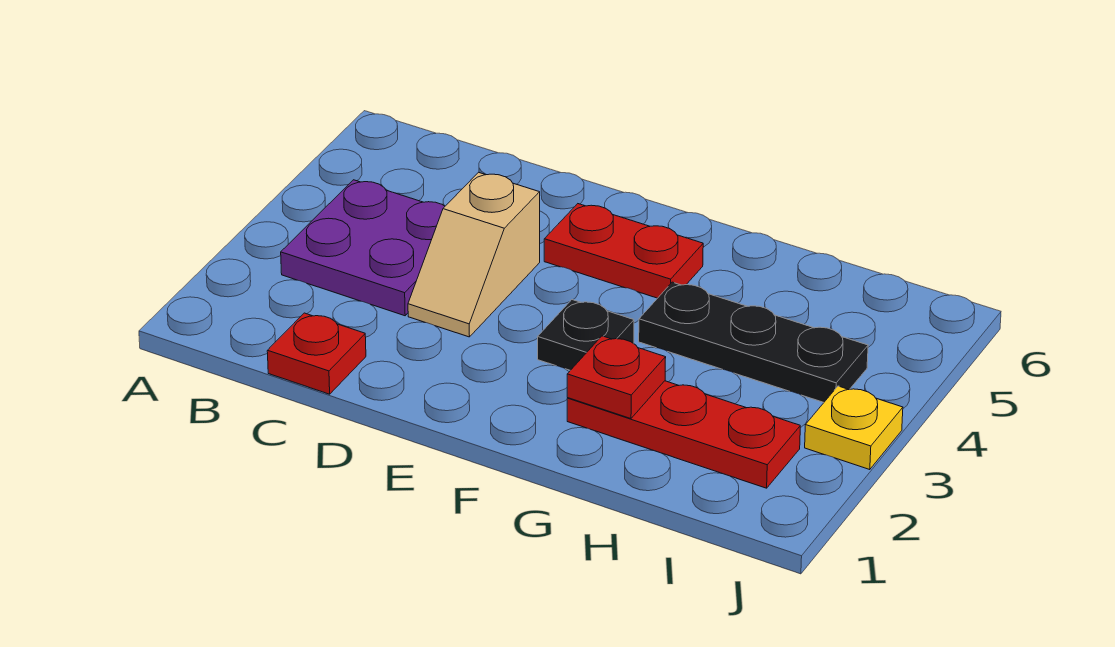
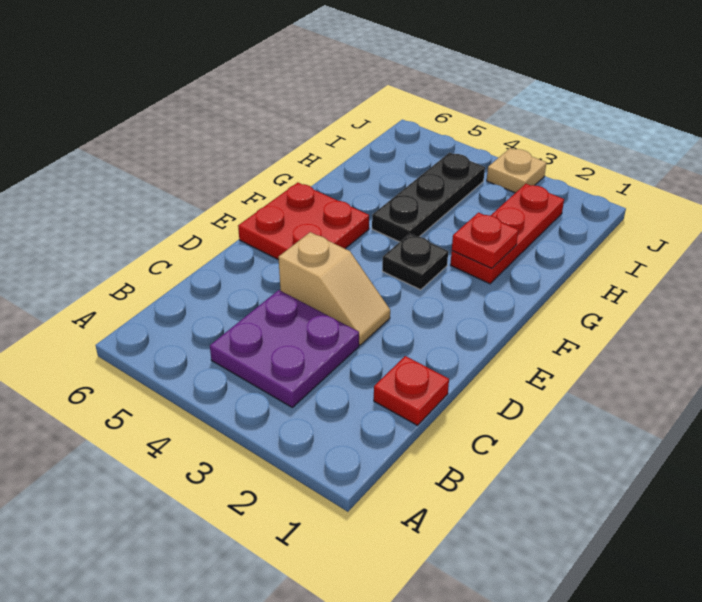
red plate E5:F5 level 1 -> red plate E5:F6 level 1
yellow plate J3 level 1 -> tan plate J3 level 1

